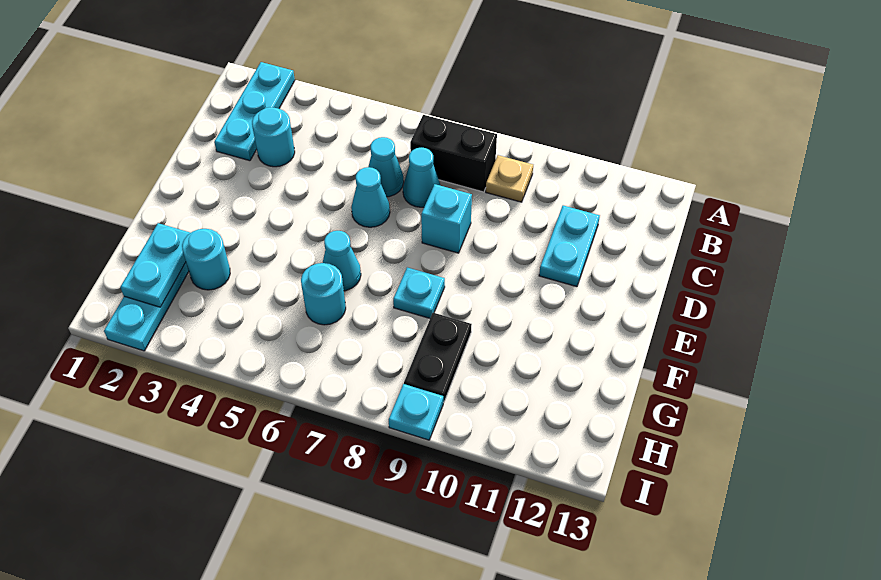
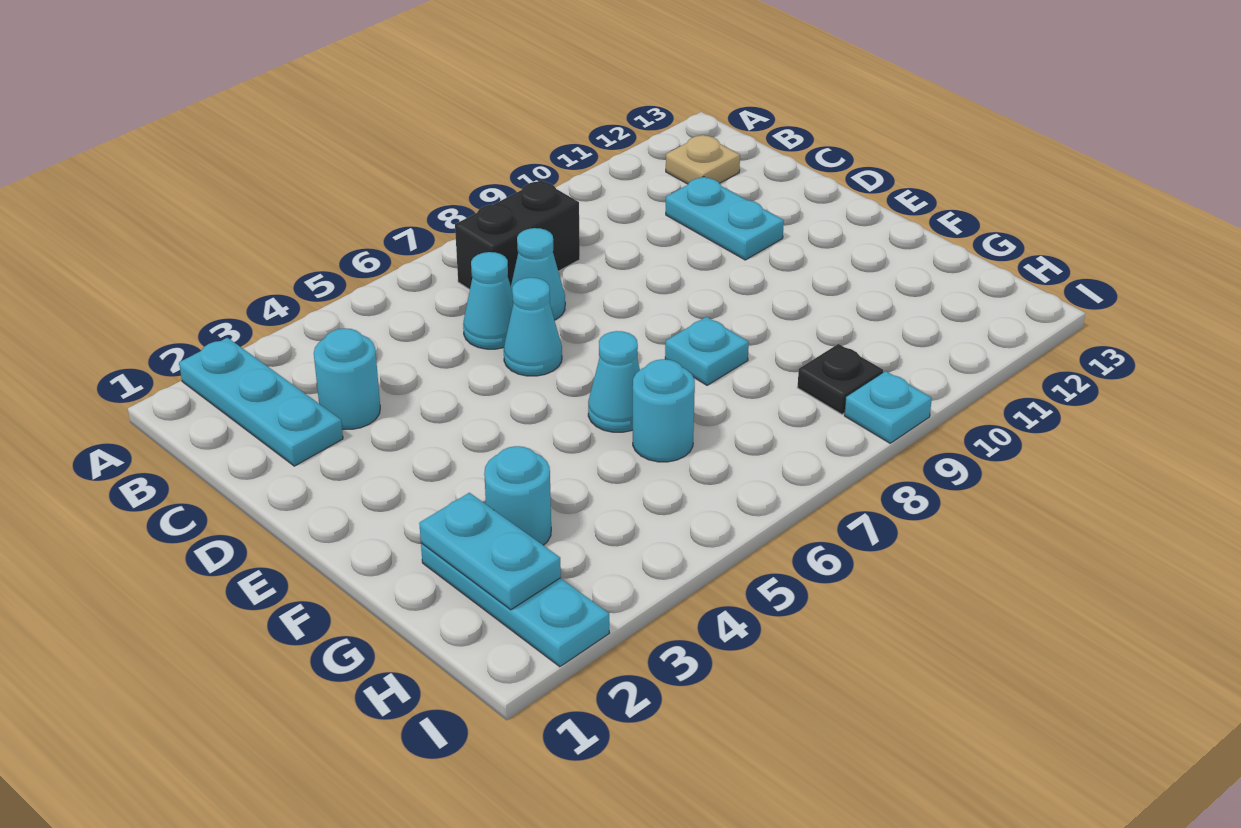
tan plate B9 level 1 -> tan plate B12 level 1
cyan brick D8 level 1 -> none
black plate G9:H9 level 1 -> black plate H9 level 1

